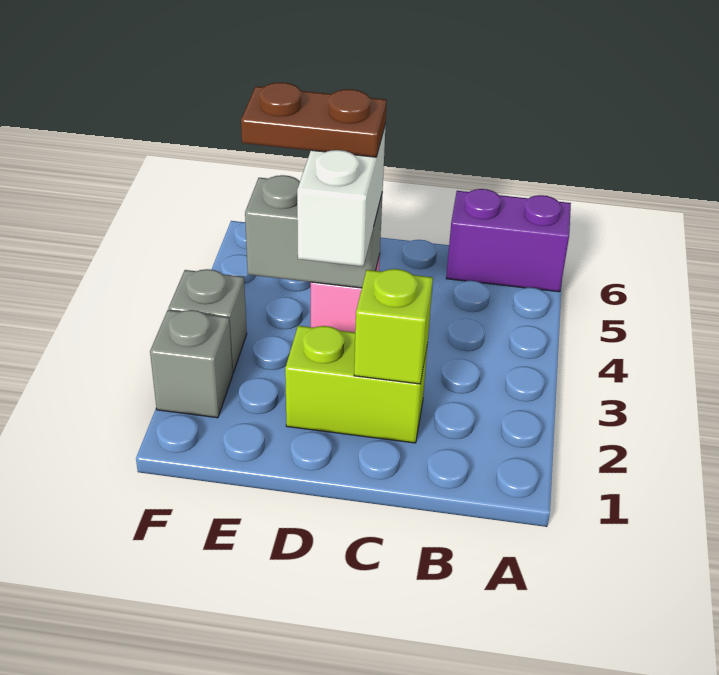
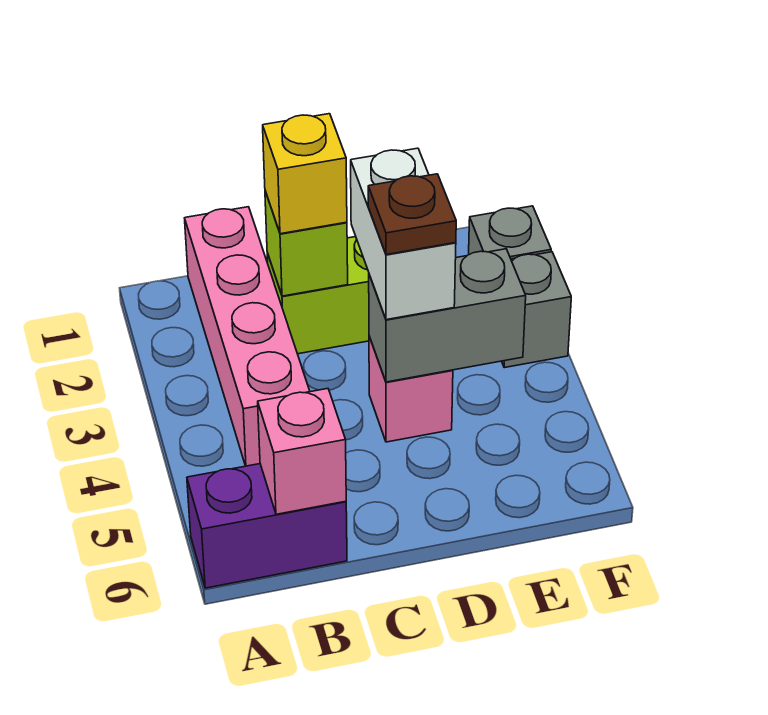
none -> pink brick B1:B4 level 1
none -> pink brick B6 level 2
none -> yellow brick C2 level 3
brown plate D4:E4 level 4 -> brown plate D4 level 4

